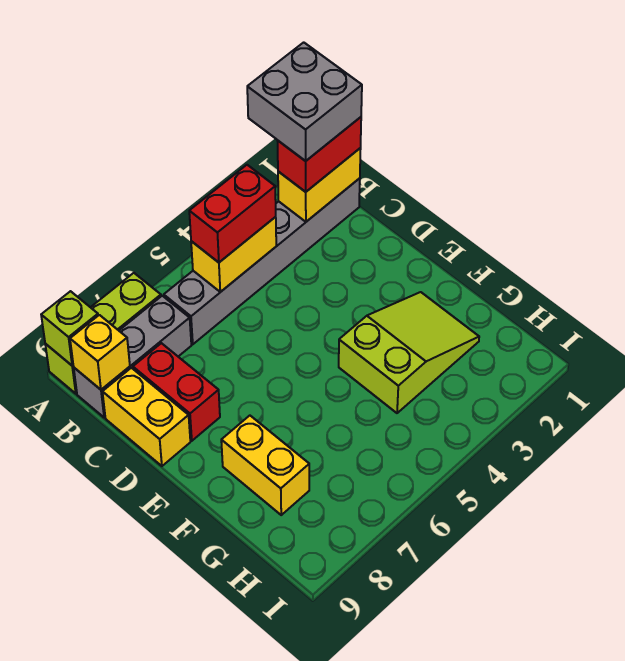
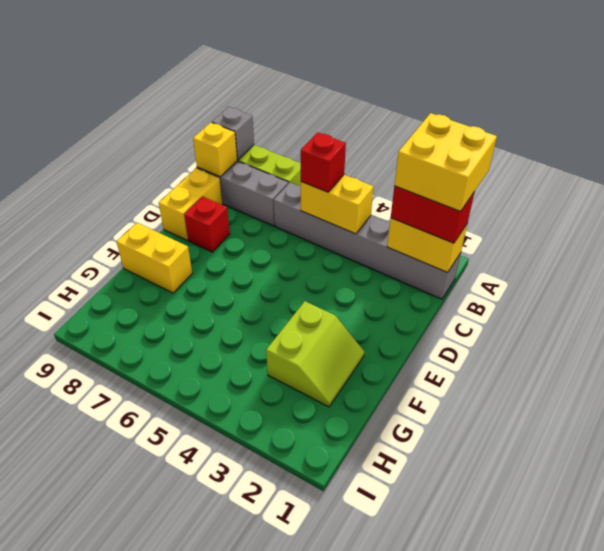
grey brick A1:B2 level 4 -> yellow brick A1:B2 level 4
lime brick A9 level 2 -> grey brick A9 level 2
red brick B4:B5 level 3 -> red brick B5 level 3
red brick C8:D8 level 1 -> red brick D8 level 1
lime slope F2:G4 level 1 top 4 -> lime slope F2:G3 level 1 top 3
yellow brick F8:G8 level 1 -> yellow brick F8:F9 level 1

